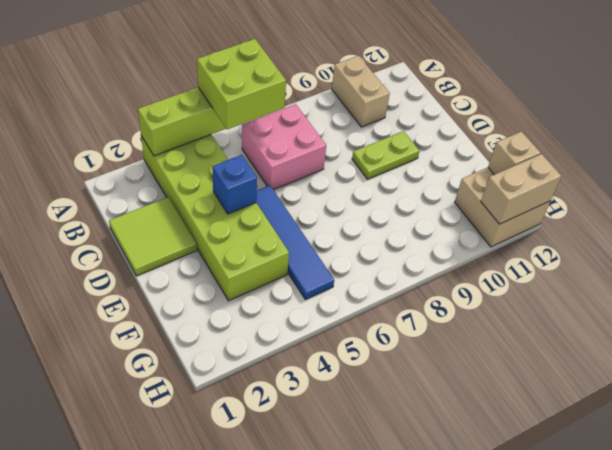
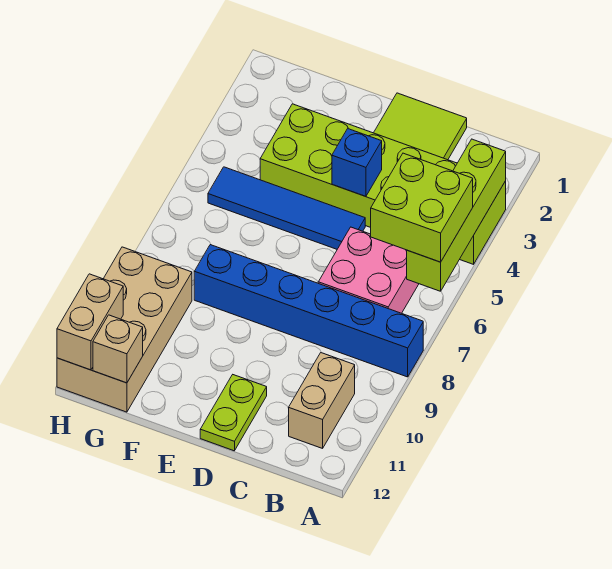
none -> blue brick A8:F8 level 1
tan brick A10:B10 level 1 -> tan brick B10:B11 level 1
lime plate D9:D10 level 1 -> lime plate D11:D12 level 1
tan brick G11:H12 level 1 -> tan brick G9:H12 level 1

